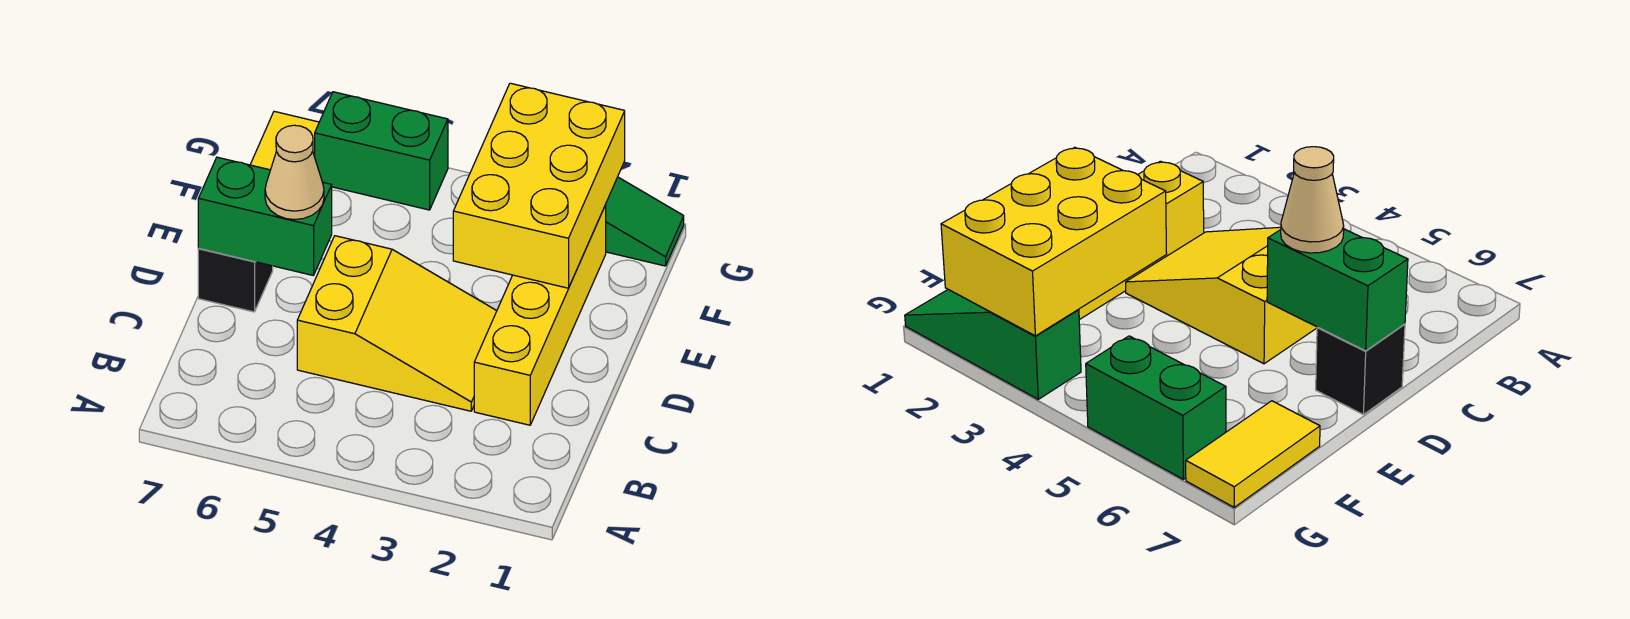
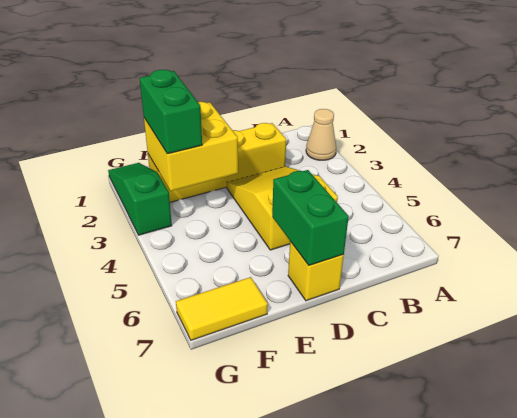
tan cone D6 level 3 -> tan cone A2 level 1
black brick D7 level 1 -> yellow brick D7 level 1
yellow brick E2:G3 level 2 -> yellow brick E2:F3 level 2
green brick G5:G6 level 1 -> green brick F2:F3 level 3

